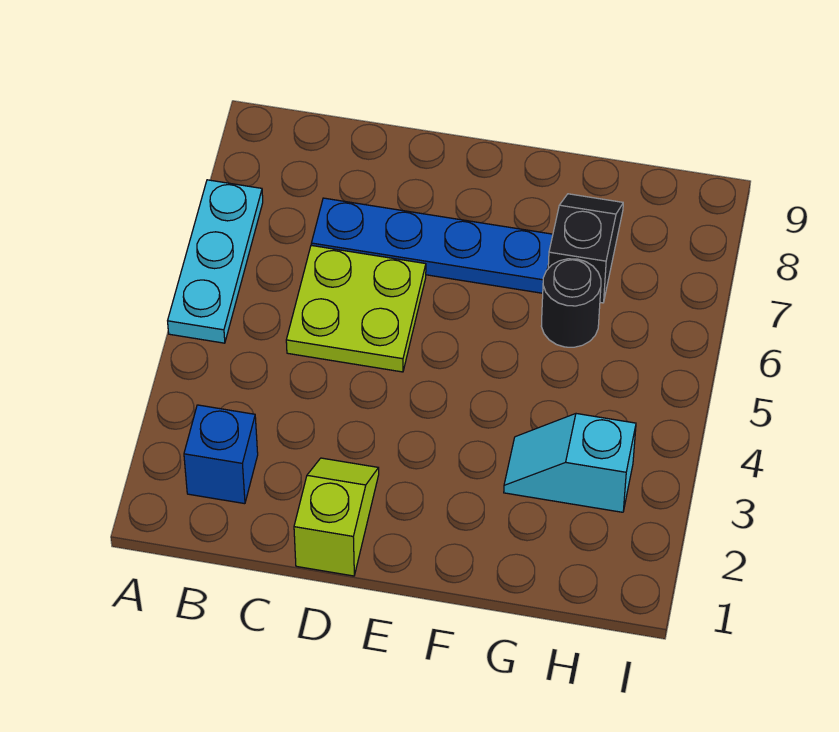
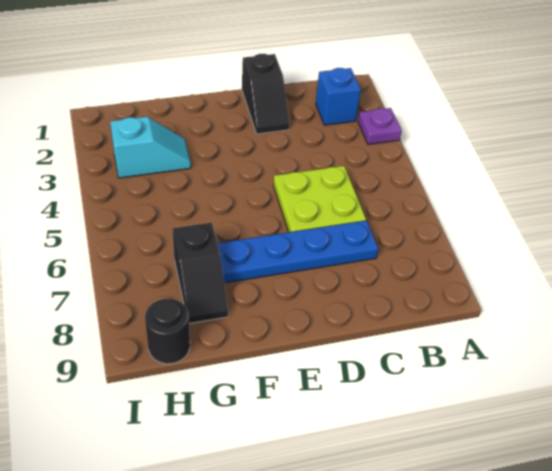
none -> purple plate A3 level 1
cyan plate A5:A7 level 1 -> none
lime slope D1:D2 level 1 top 1 -> black slope D1:D2 level 1 top 1
black round brick G6 level 1 -> black round brick H9 level 1

